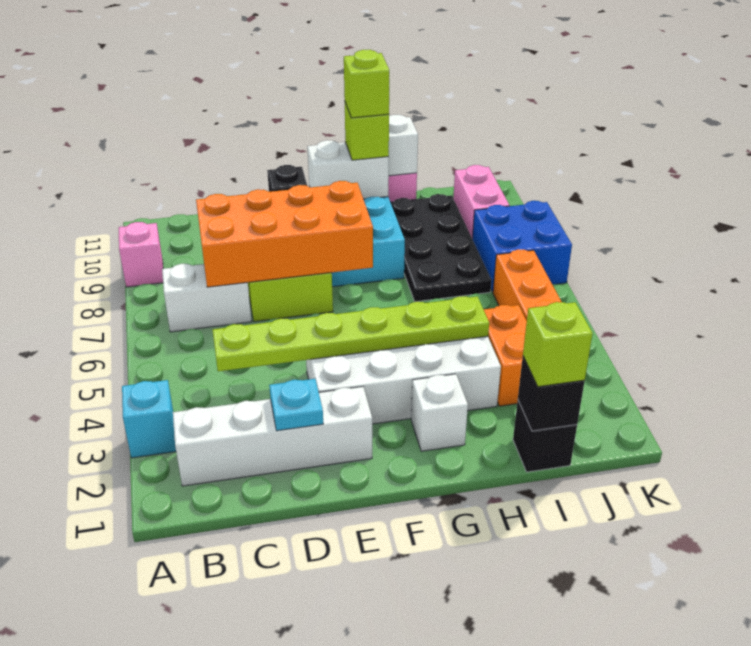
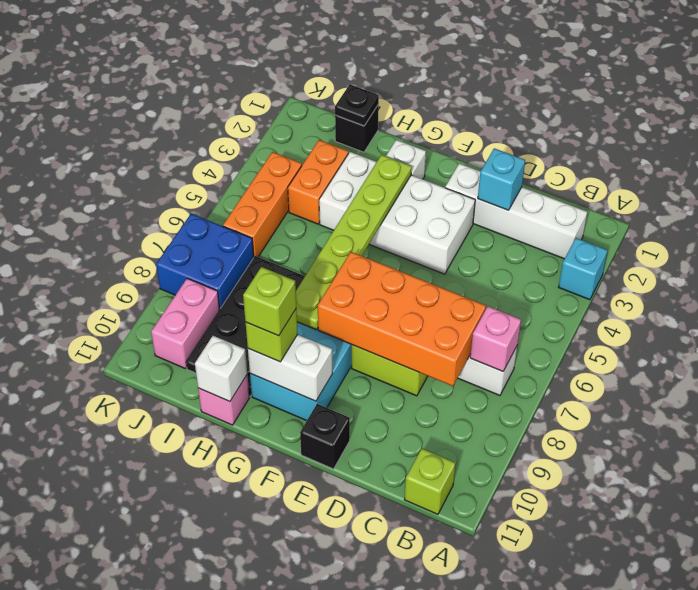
pink brick A9 level 1 -> pink brick B7 level 2
lime plate C4:H4 level 2 -> lime plate G3:G8 level 2
cyan plate D2 level 2 -> cyan brick D2 level 2
black brick I1 level 2 -> black plate I1 level 2
lime brick I1 level 3 -> lime brick B11 level 1

